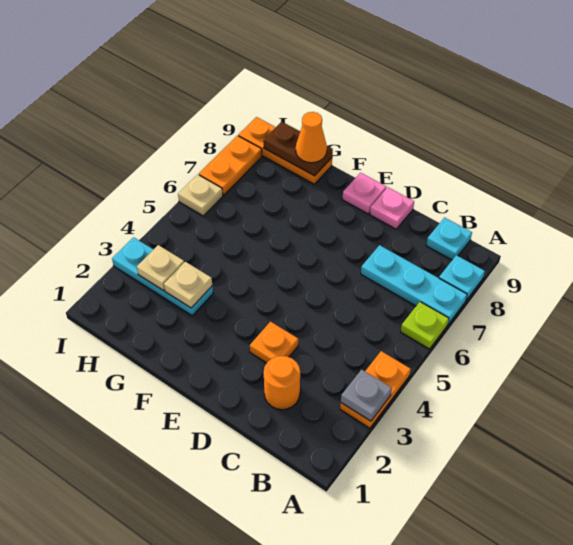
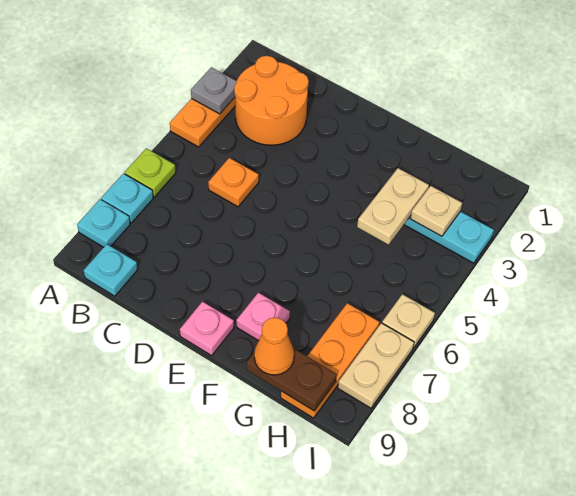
cyan plate A7:C7 level 1 -> cyan plate A7 level 1
orange round brick C2 level 1 -> orange round brick B2:C3 level 1
orange plate D3 level 1 -> orange plate C5 level 1
pink plate D9 level 1 -> pink plate F8 level 1
tan plate G3 level 2 -> tan plate G3:G4 level 2
orange plate G9:I9 level 1 -> orange plate H7:H9 level 1
orange plate I7:I8 level 1 -> tan plate I7:I8 level 1

